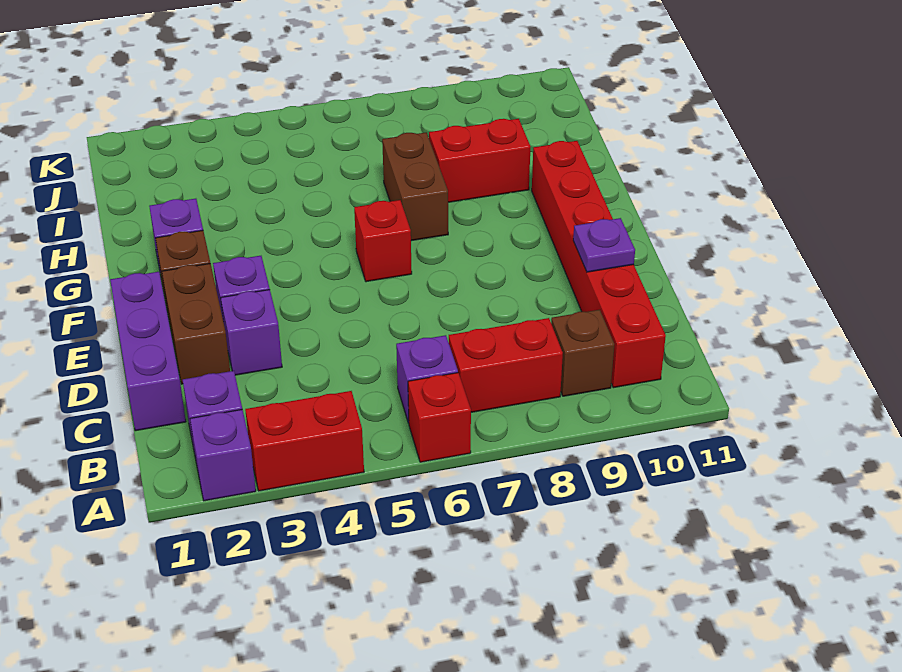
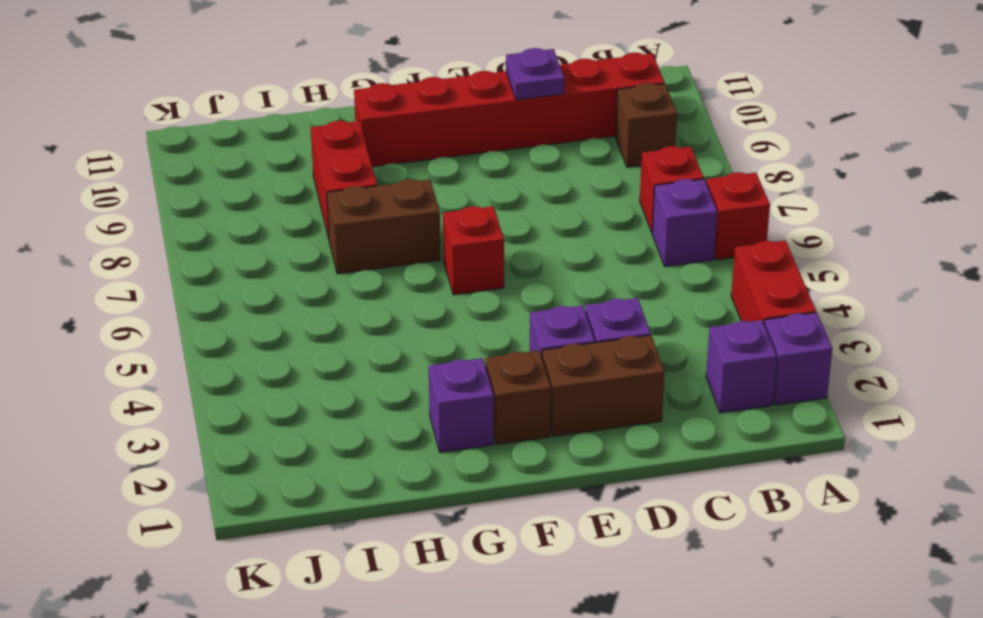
red brick B7:B8 level 1 -> red brick B7 level 1
purple brick C1:E1 level 1 -> none

